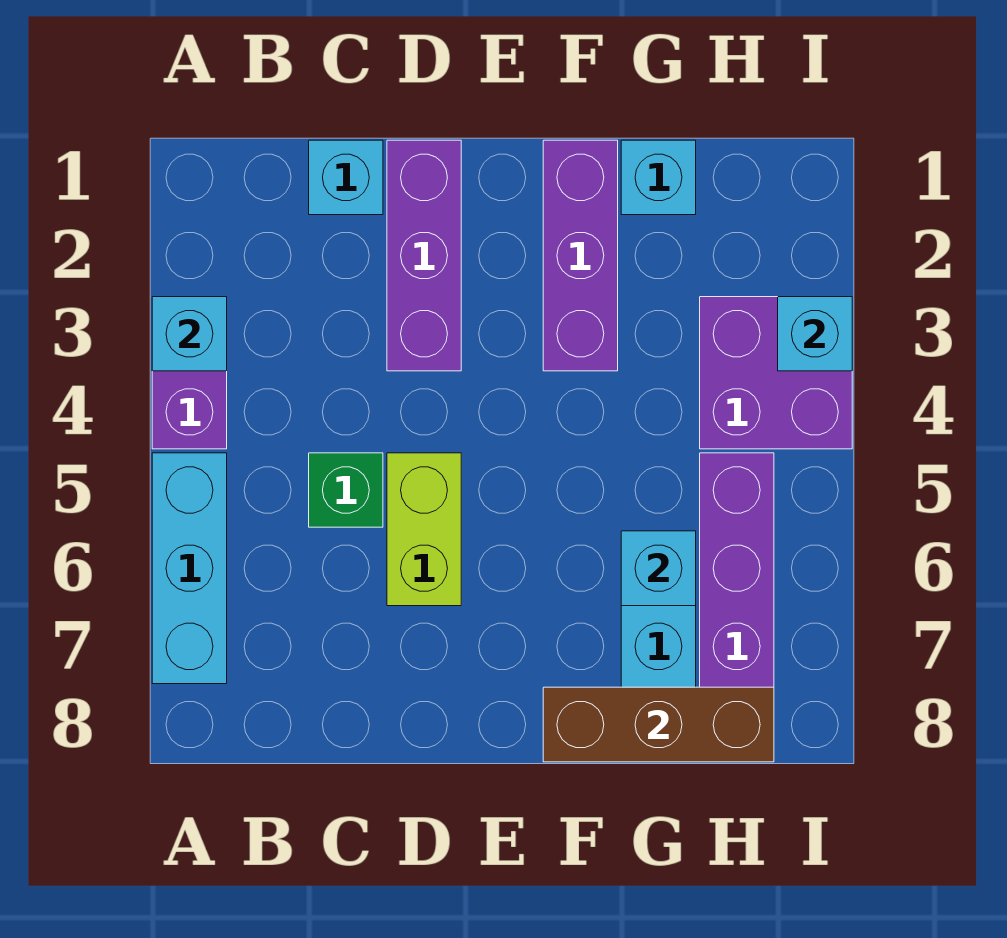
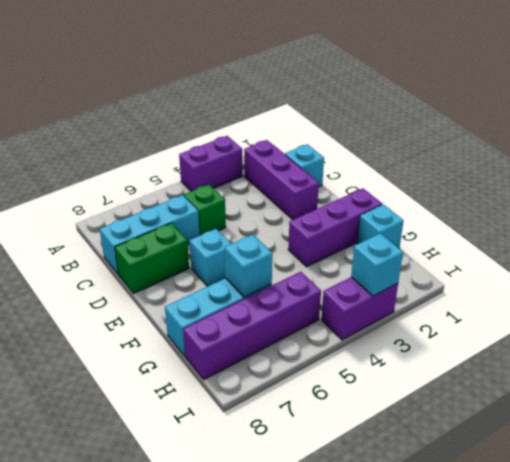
cyan brick A3 level 2 -> cyan brick E6 level 1
cyan brick A5:A7 level 1 -> cyan brick C6:C8 level 1
purple brick D1:D3 level 1 -> purple brick B2:D2 level 1
lime brick D5:D6 level 1 -> none
none -> green brick D7:D8 level 1
brown brick F8:H8 level 2 -> none
purple brick H3:I4 level 1 -> purple brick I3:I4 level 1

